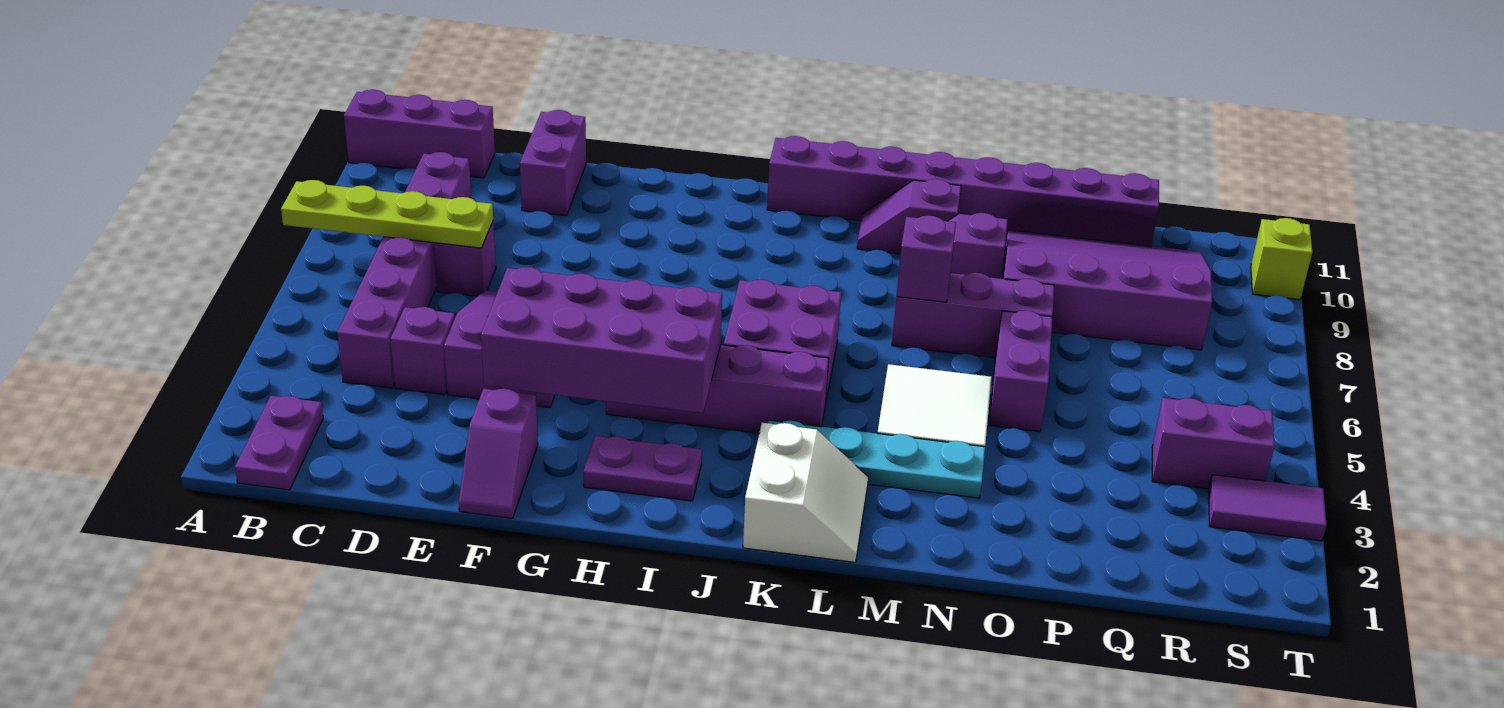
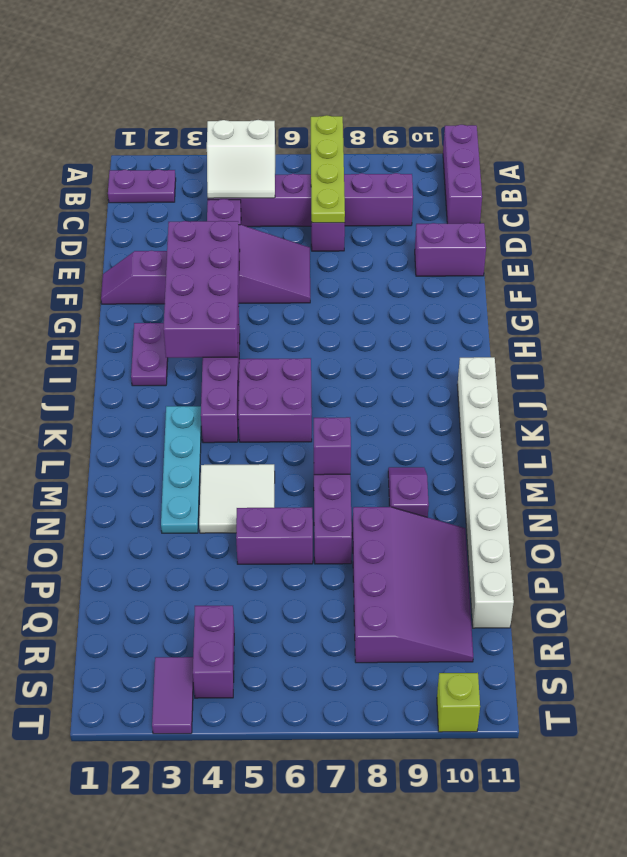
purple brick J11:Q11 level 1 -> white brick J11:Q11 level 1
white slope K1:L2 level 1 top K -> white slope B4:C5 level 2 top B
purple slope L10:M10 level 1 top M -> none

